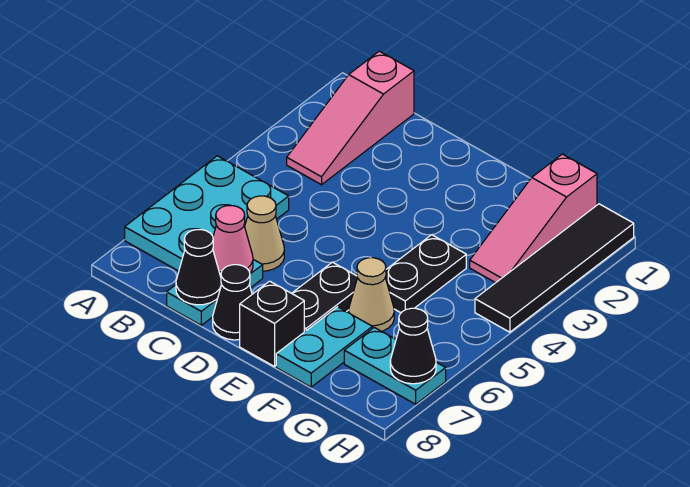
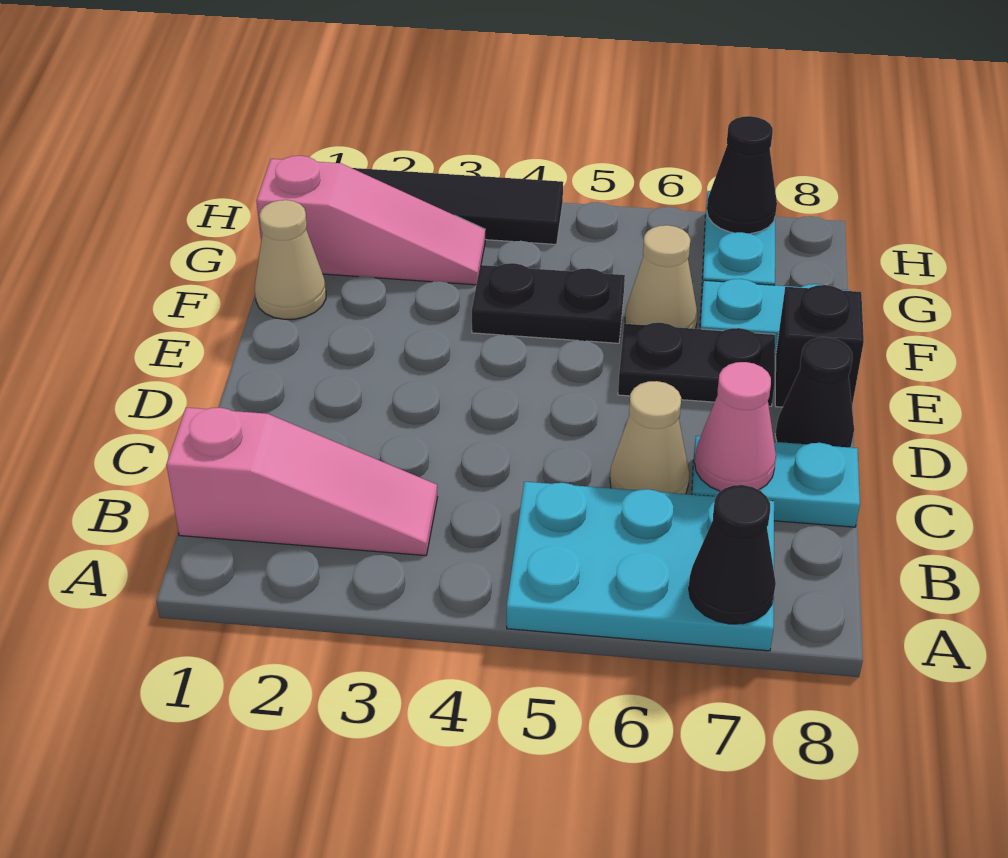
black cone C8 level 2 -> black cone A7 level 2
none -> tan cone F1 level 1

